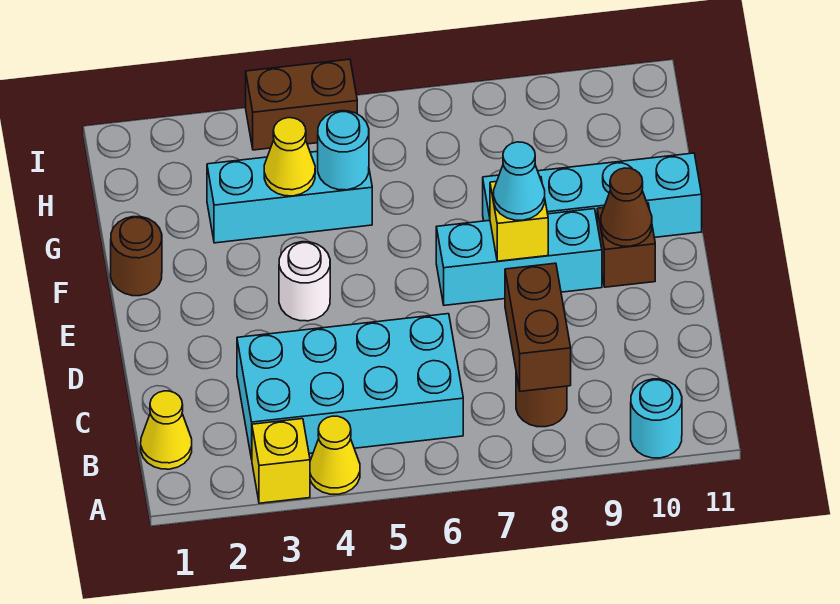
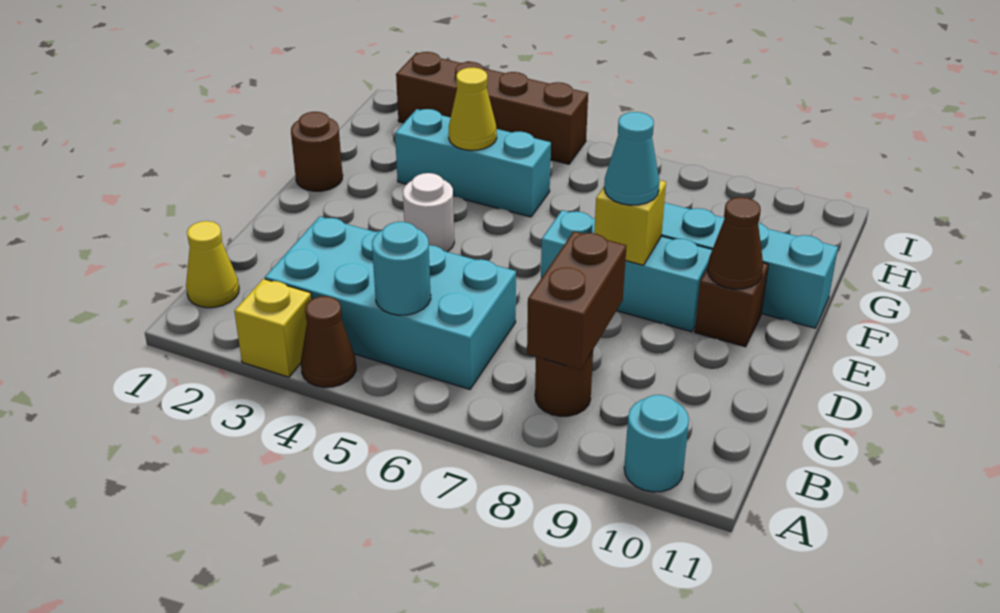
yellow cone A4 level 1 -> brown cone A4 level 1
cyan round brick G5 level 2 -> cyan round brick B5 level 2
brown brick I4:I5 level 1 -> brown brick I2:I5 level 1

